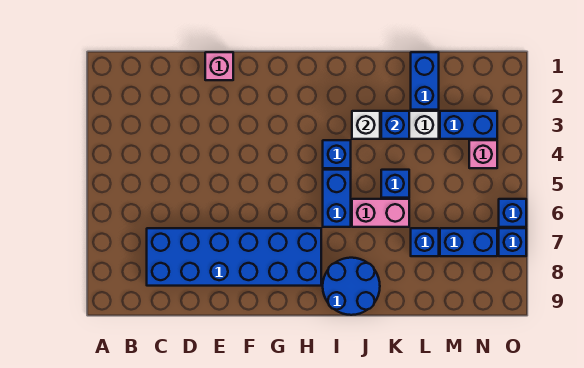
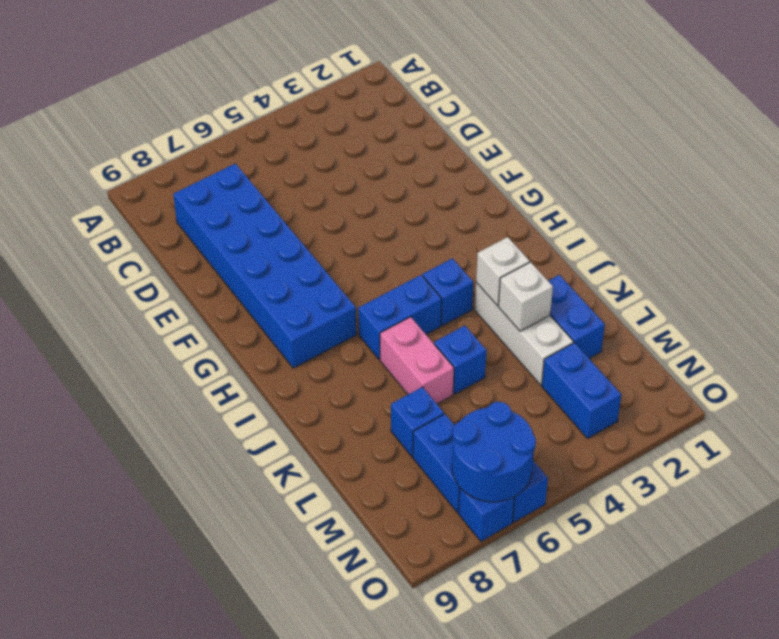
pink brick E1 level 1 -> none
blue round brick I8:J9 level 1 -> blue round brick N6:O7 level 2
blue brick K3 level 2 -> white brick K3 level 2
blue brick L1:L2 level 1 -> blue brick K2:L2 level 1
pink brick N4 level 1 -> none

